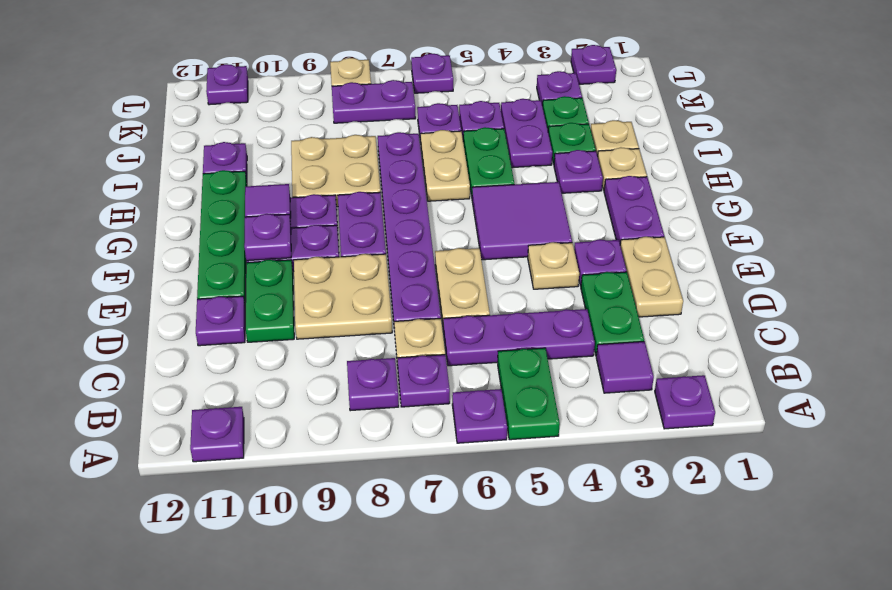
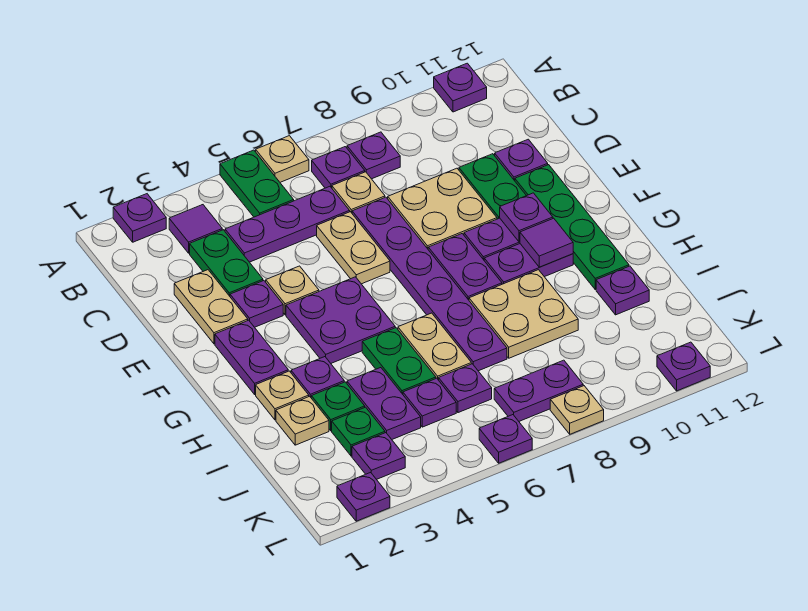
purple plate A6 level 1 -> tan plate A6 level 1
purple tile F4:G5 level 1 -> purple plate F4:G5 level 1

